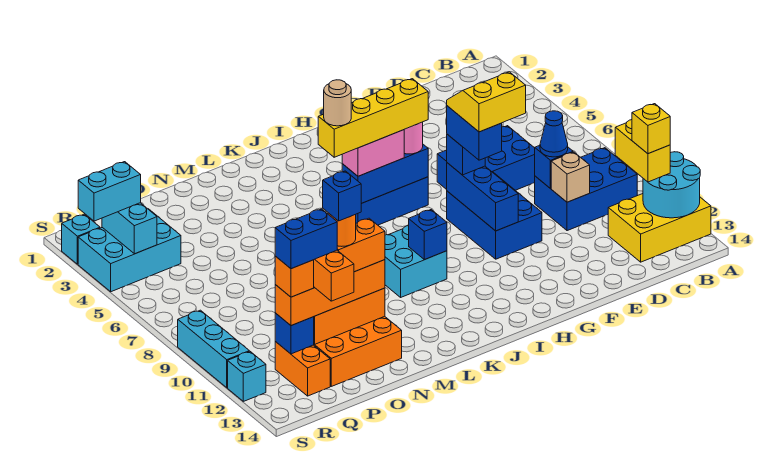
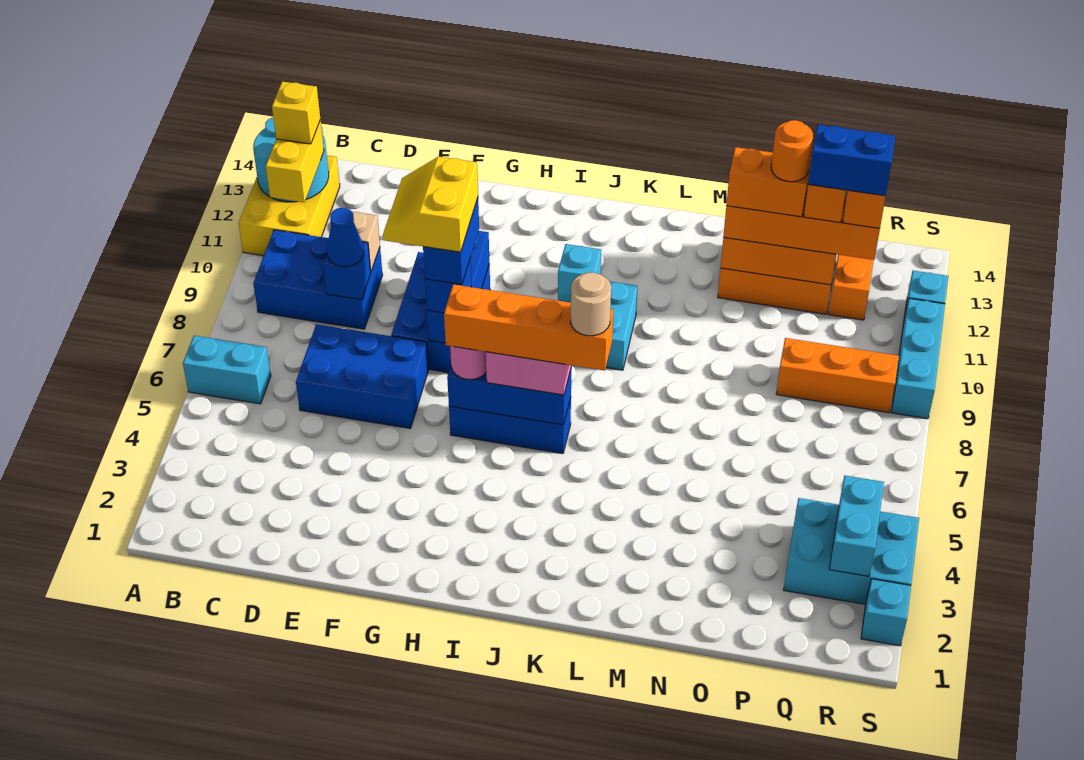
yellow brick A12:C13 level 1 -> yellow brick A11:B13 level 1
yellow slope F8:G9 level 5 top 9 -> yellow slope F8:G9 level 5 top G
yellow brick H6:K6 level 4 -> orange brick H6:K6 level 4
blue brick J10 level 2 -> cyan brick J10 level 2
blue brick O12 level 6 -> none
none -> orange brick P9:R9 level 1
blue brick Q12 level 2 -> none
cyan brick R3:S3 level 3 -> cyan brick A6:B6 level 1

